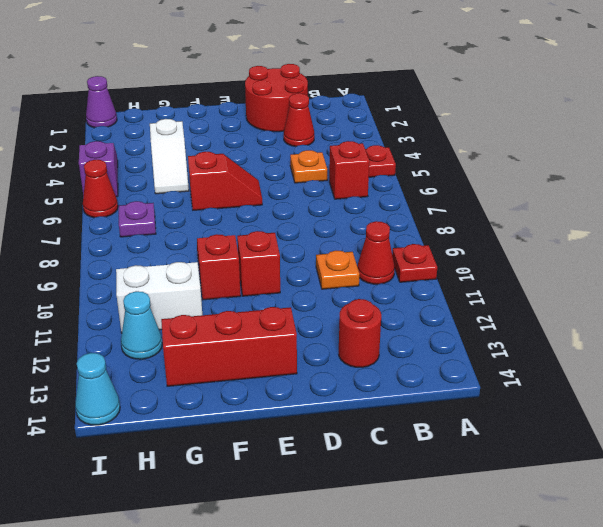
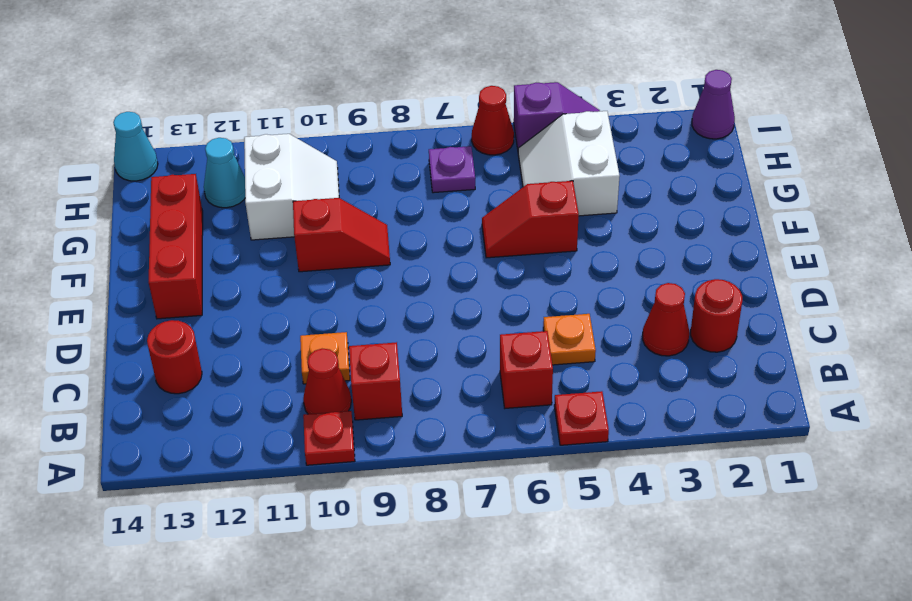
red round brick C1:D2 level 1 -> red round brick C2 level 1
red slope E6:F6 level 1 top F -> red slope F5:F6 level 1 top 5
red brick E10 level 1 -> red brick B9 level 1
white slope G4:G5 level 1 top 4 -> white slope G4:H5 level 1 top 4

